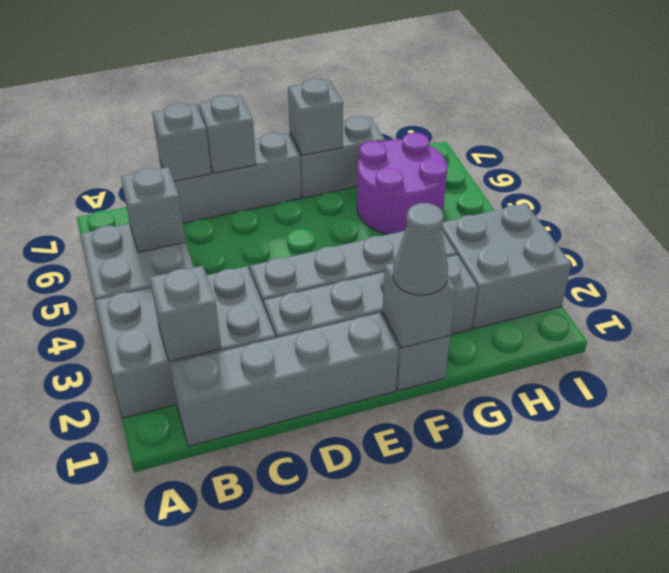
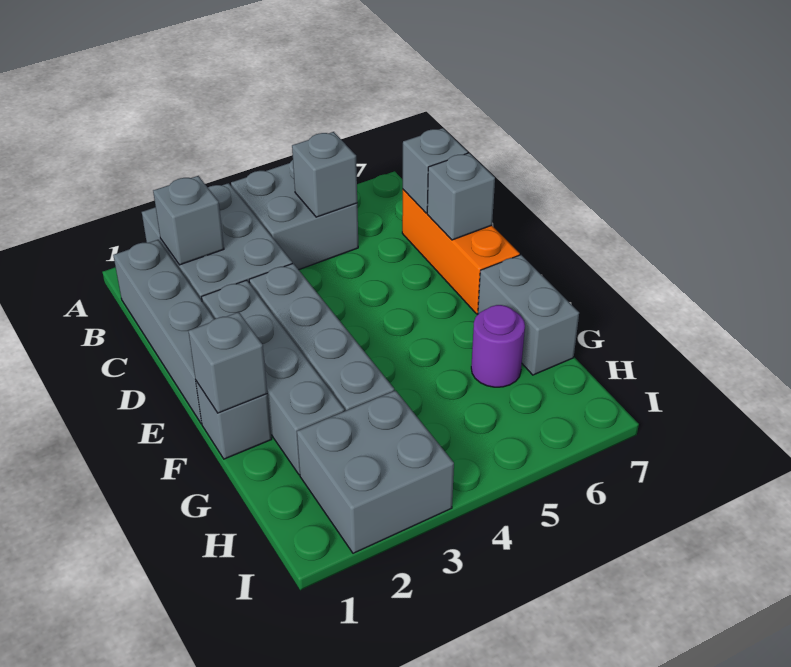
grey brick C7:E7 level 1 -> orange brick C7:E7 level 1
grey cone F1 level 3 -> none
grey brick F7 level 2 -> none
purple round brick G5:H6 level 1 -> purple round brick G6 level 1

